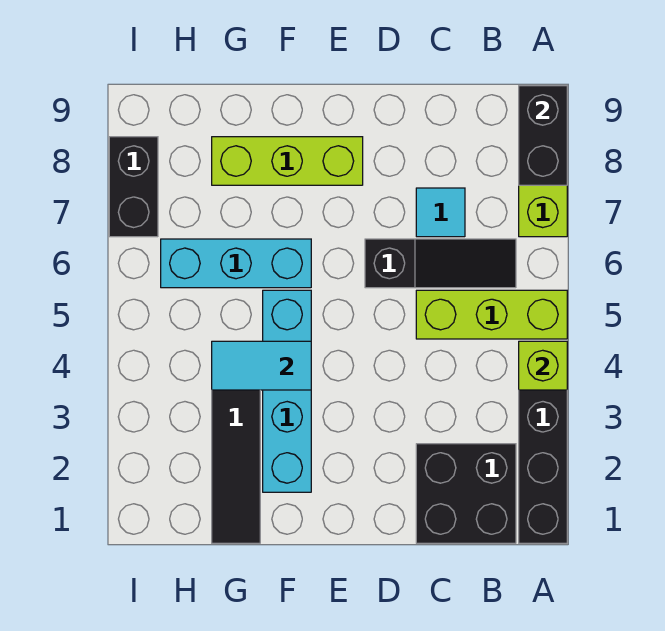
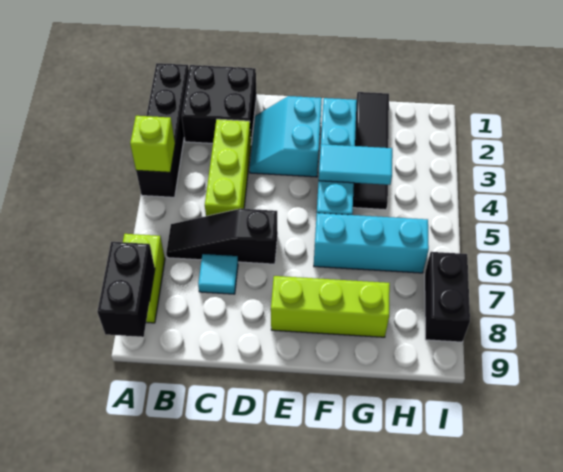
lime brick A5:C5 level 1 -> lime brick C3:C5 level 1
none -> cyan slope D2:E3 level 1 top E

